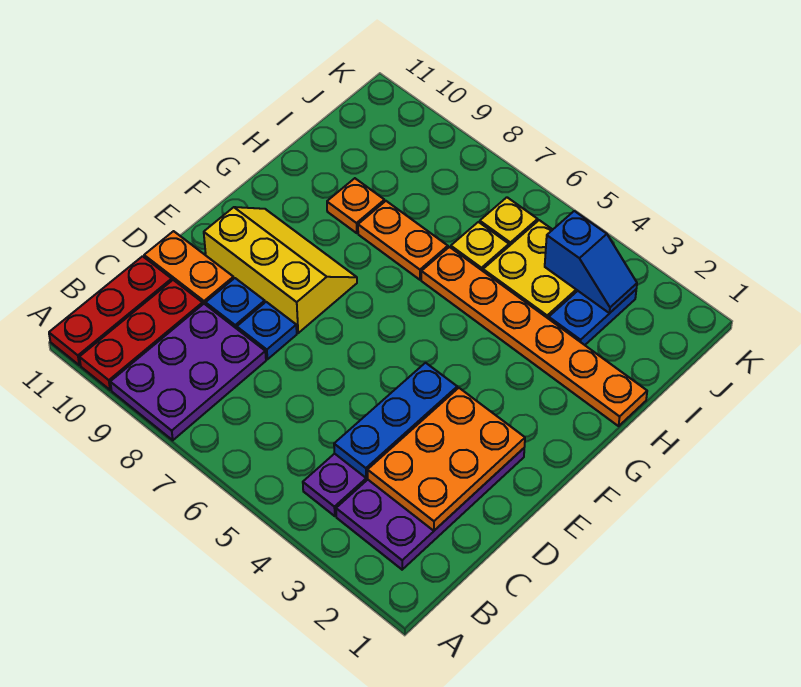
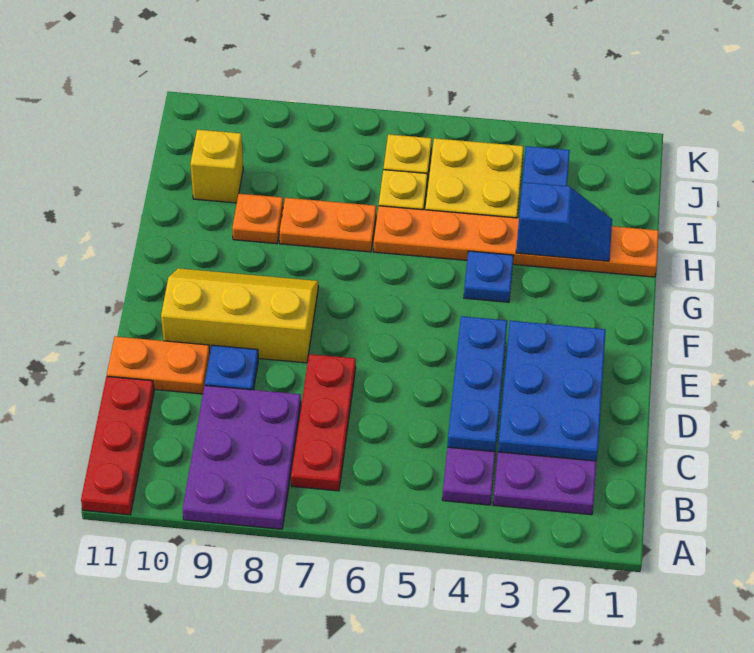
red plate A10:C10 level 1 -> red plate B7:D7 level 1
orange plate C2:E3 level 2 -> blue plate C2:E3 level 2
blue plate D8 level 1 -> blue plate G4 level 1
none -> yellow brick I10 level 1
blue slope J3:J4 level 2 top 4 -> blue slope H2:H3 level 2 top 3

